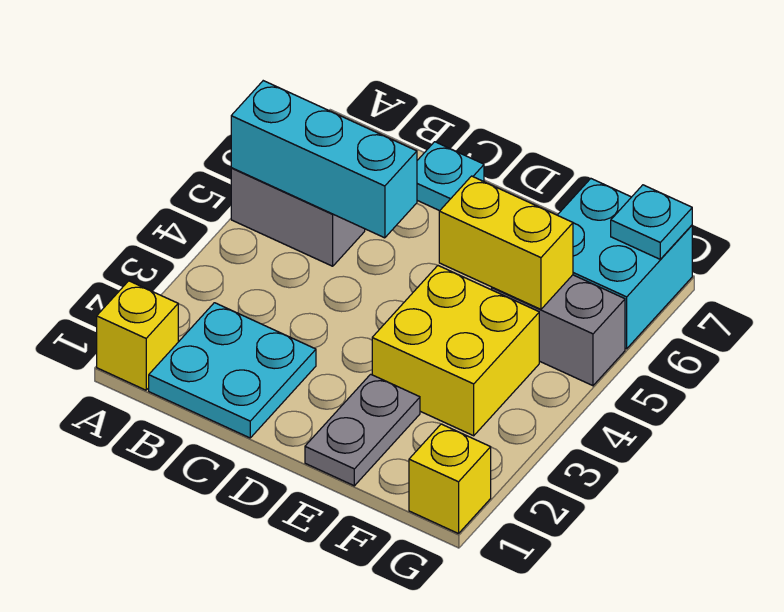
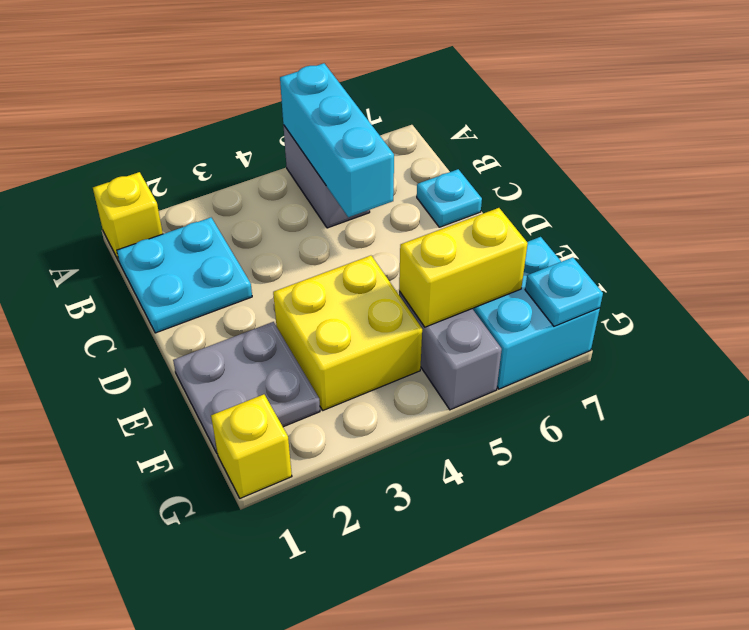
grey plate E1:E2 level 1 -> grey plate E1:F2 level 1
yellow brick E5:F5 level 2 -> yellow brick F5:F6 level 2

